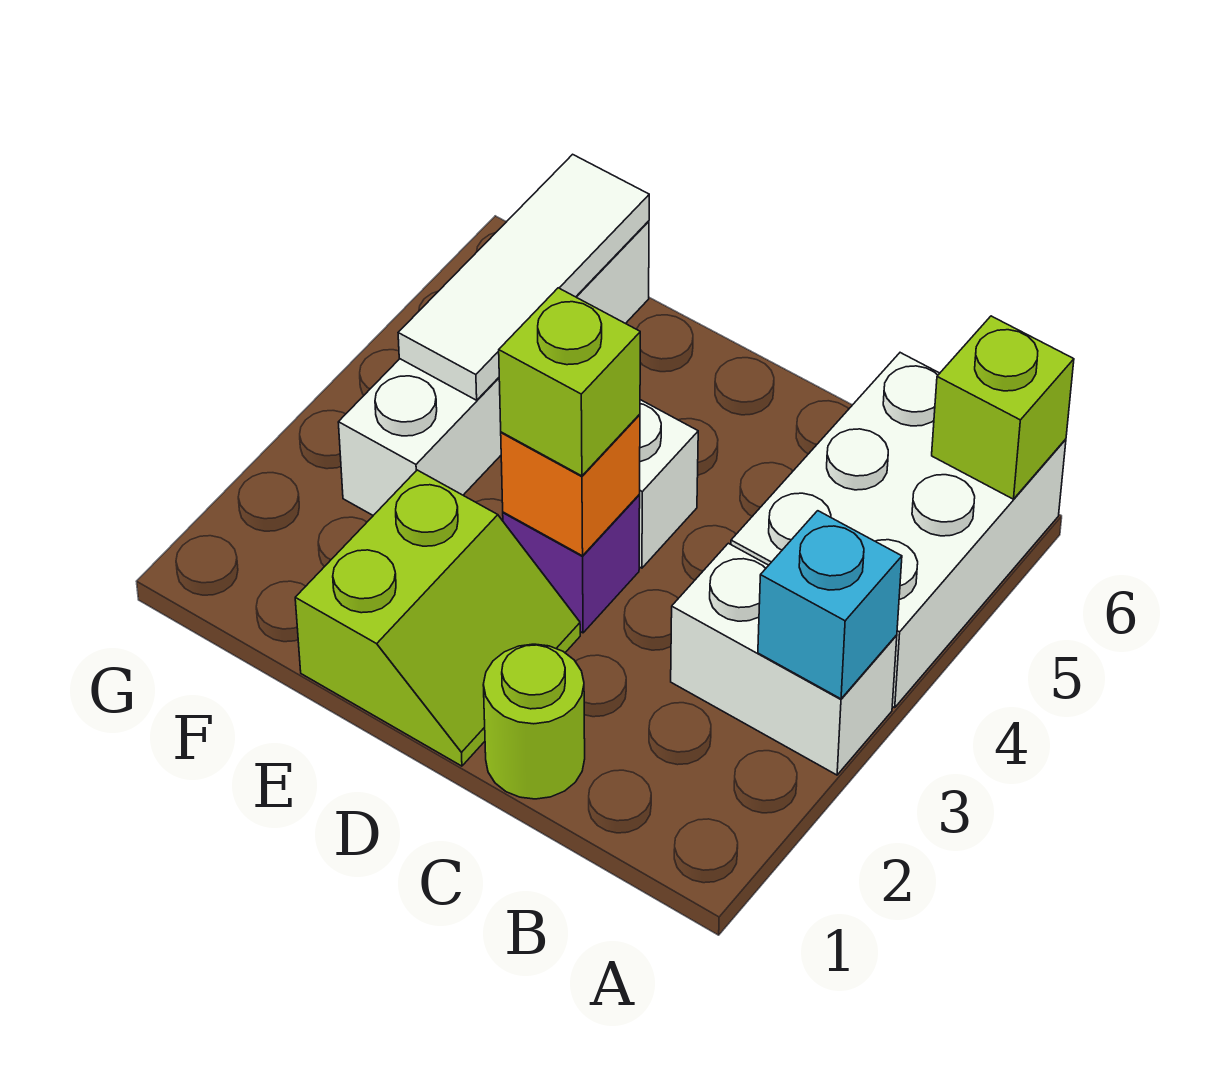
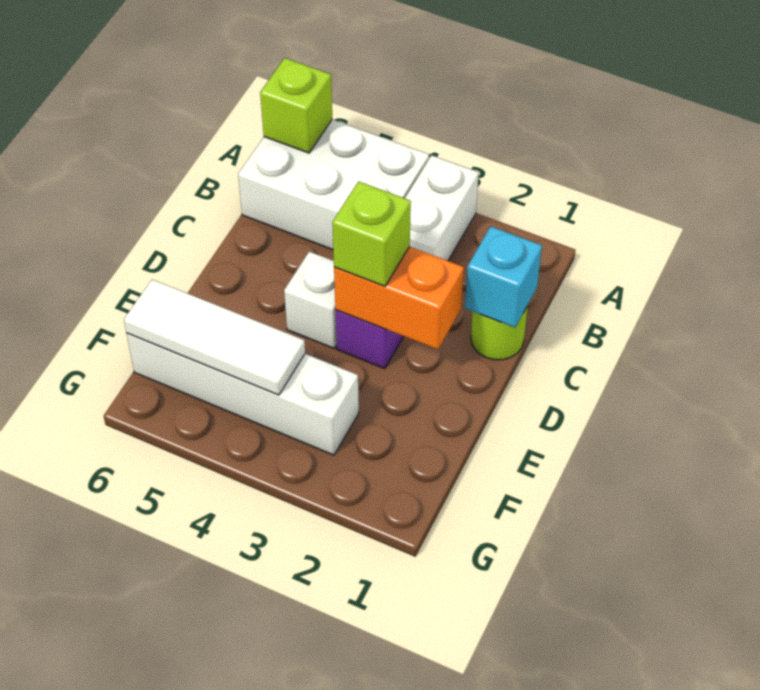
cyan brick A3 level 2 -> cyan brick C1 level 2
lime slope D1:E2 level 1 top E -> none
orange brick D3 level 2 -> orange brick D2:D3 level 2

